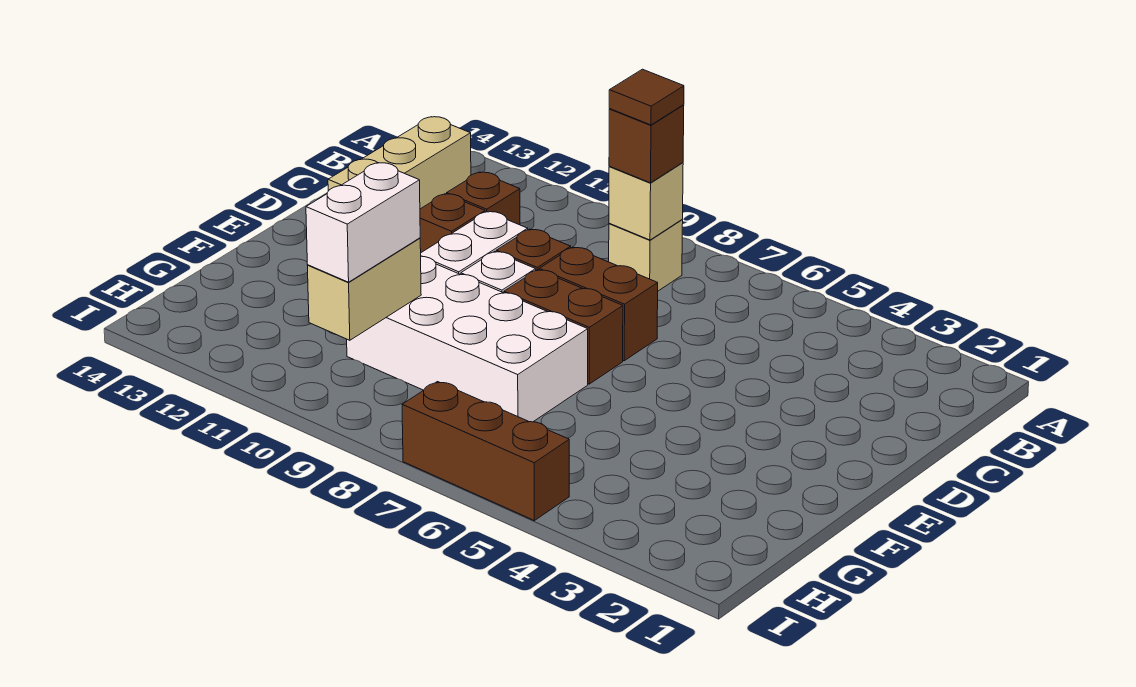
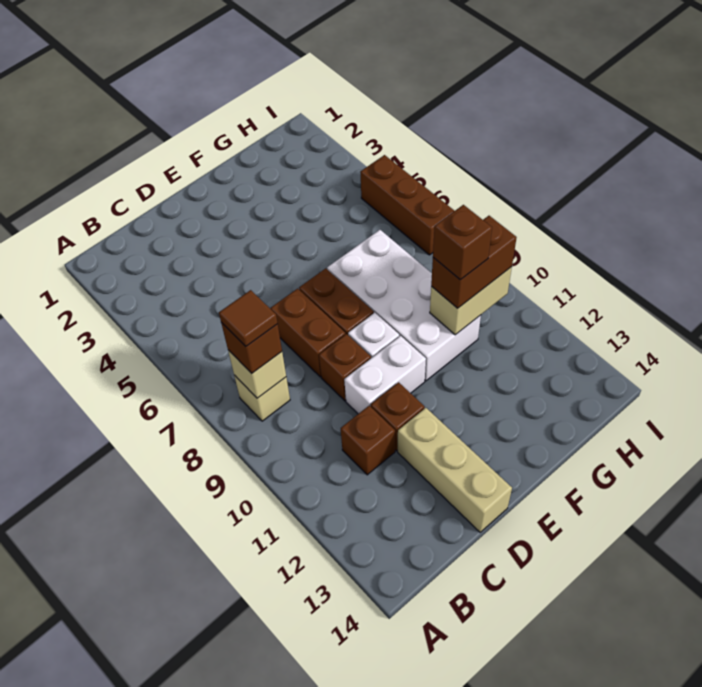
tan brick B13:D13 level 1 -> tan brick D12:D14 level 1
white brick G10:H10 level 3 -> brown brick G10:H10 level 3
none -> brown brick G10 level 4

